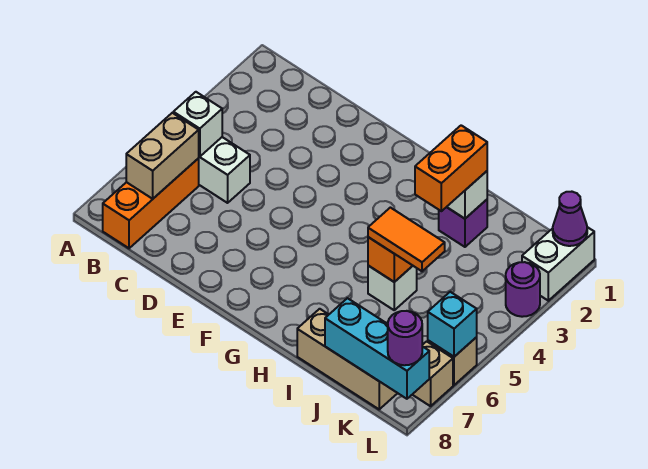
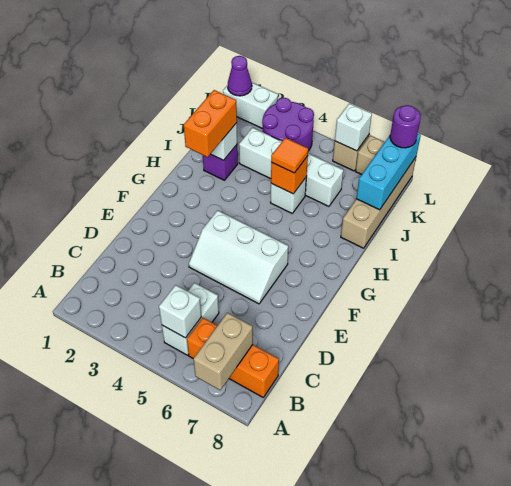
tan brick B6:B7 level 2 -> tan brick A7:B7 level 2
none -> white slope E4:F6 level 1 top F
orange brick I2:I3 level 3 -> orange brick H2:I2 level 3
orange tile I5:J5 level 3 -> orange tile I5 level 3
tan brick I8:K8 level 1 -> tan brick I8:L8 level 1
none -> white brick J3:J6 level 1
purple round brick L3 level 1 -> purple round brick K3:L4 level 1
cyan brick L6 level 2 -> white brick L6 level 2

